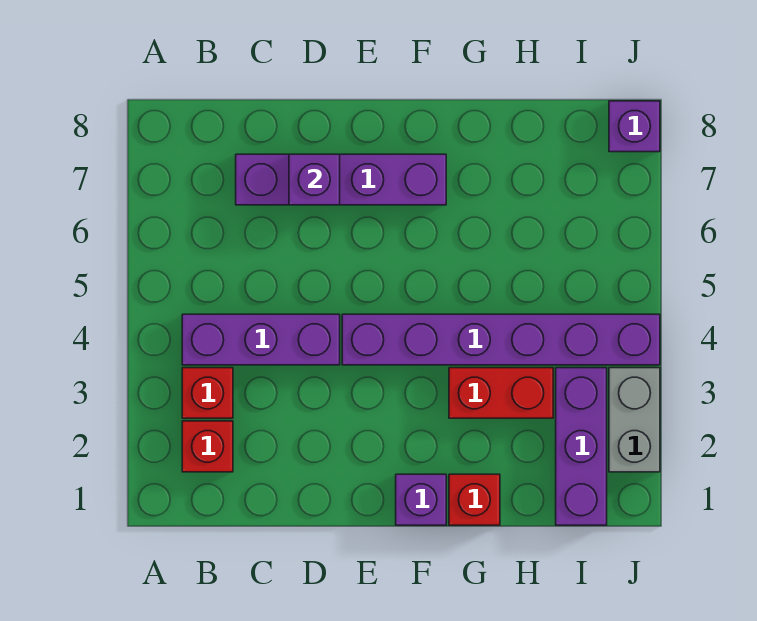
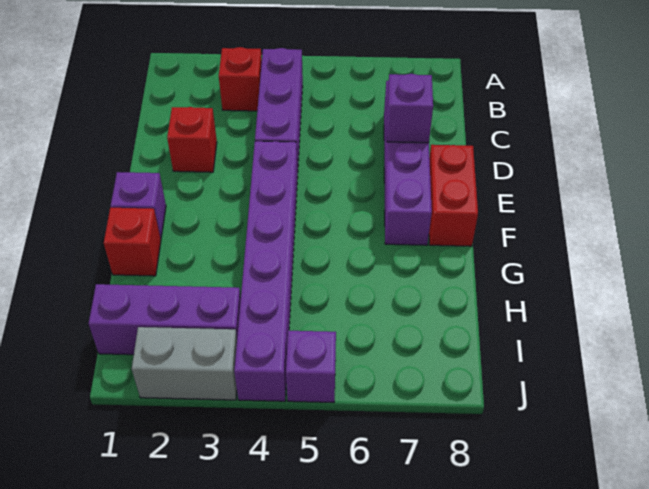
red brick B2 level 1 -> red brick D2 level 1
red brick G3:H3 level 1 -> red brick E8:F8 level 1
purple brick J8 level 1 -> purple brick J5 level 1

